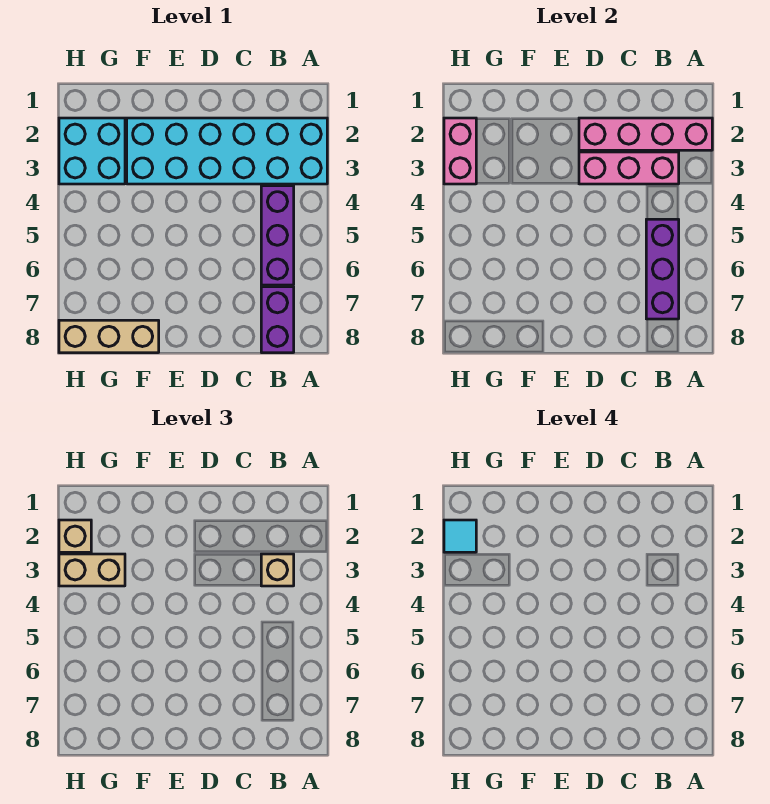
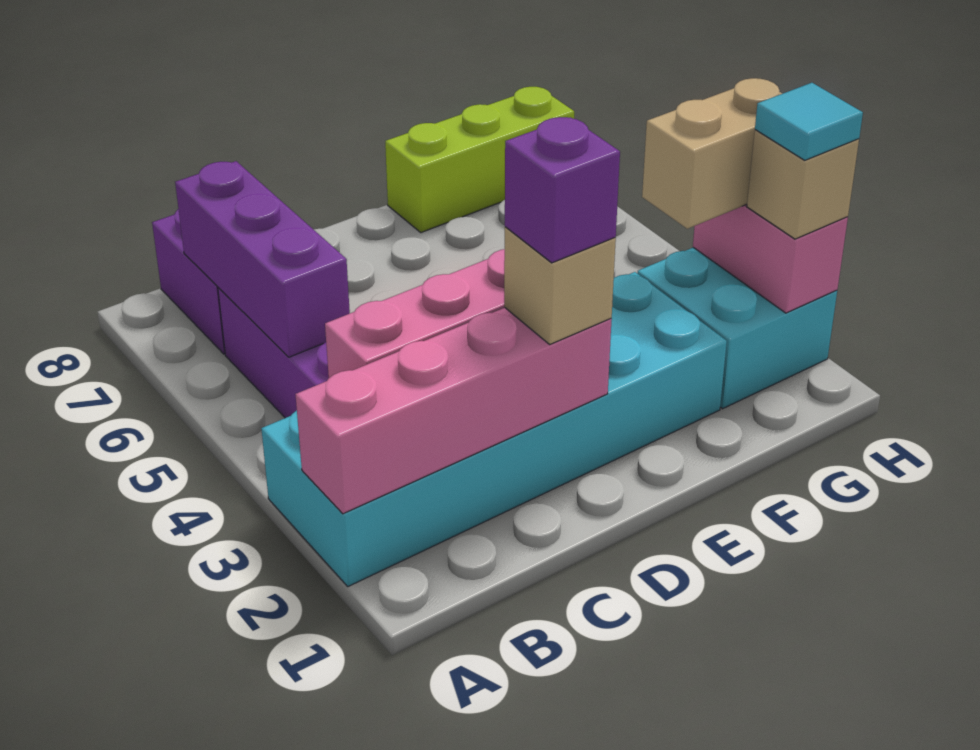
tan brick B3 level 3 -> tan brick D2 level 3
none -> purple brick D2 level 4
tan brick F8:H8 level 1 -> lime brick F8:H8 level 1

